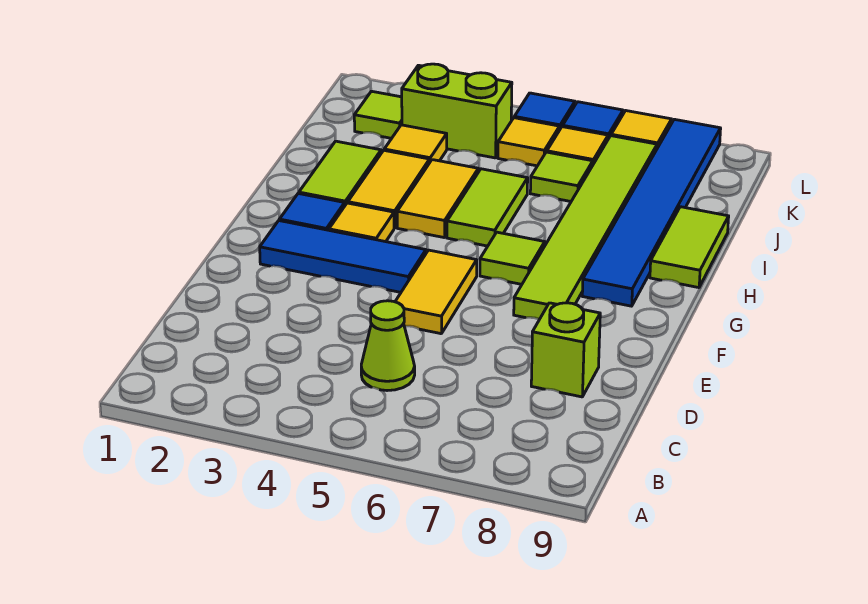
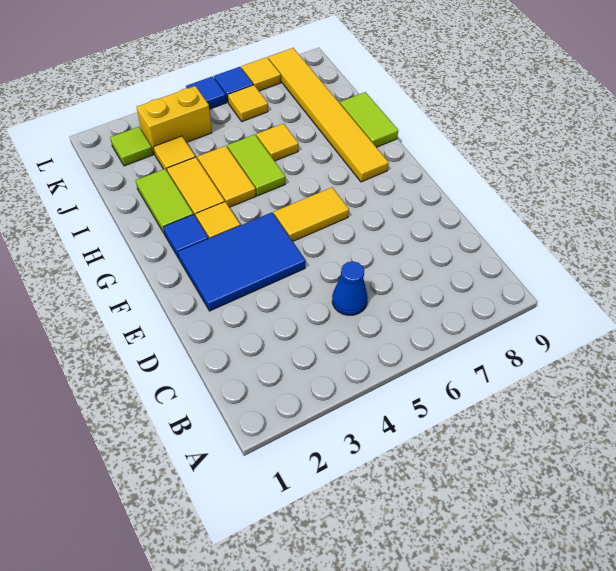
lime cone C5 level 1 -> blue cone C5 level 1
lime brick D8 level 1 -> none
yellow tile E5:F5 level 1 -> yellow tile F5:F6 level 1
blue tile F2:F4 level 1 -> blue tile E2:F4 level 1
lime tile F7:K7 level 1 -> none
lime tile G6 level 1 -> none
blue tile G8:L8 level 1 -> yellow tile G8:L8 level 1
lime tile J6 level 1 -> none
lime brick K3:K4 level 1 -> yellow brick K3:K4 level 1
yellow tile K5 level 1 -> yellow tile I6 level 1

